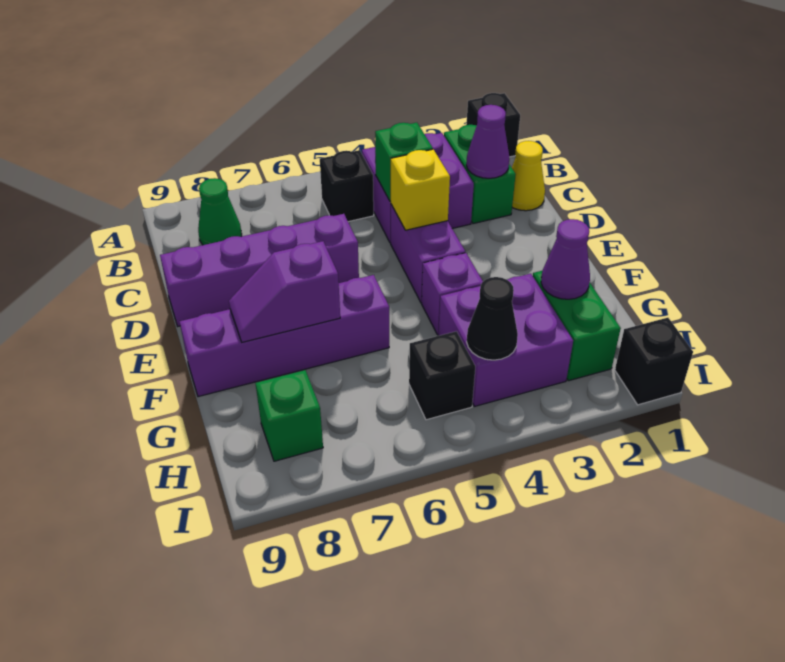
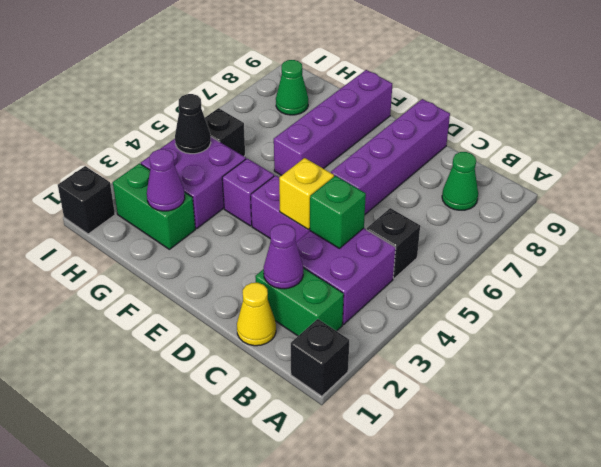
purple slope F7:F8 level 2 top 7 -> none
green brick H8 level 1 -> green cone H8 level 1

